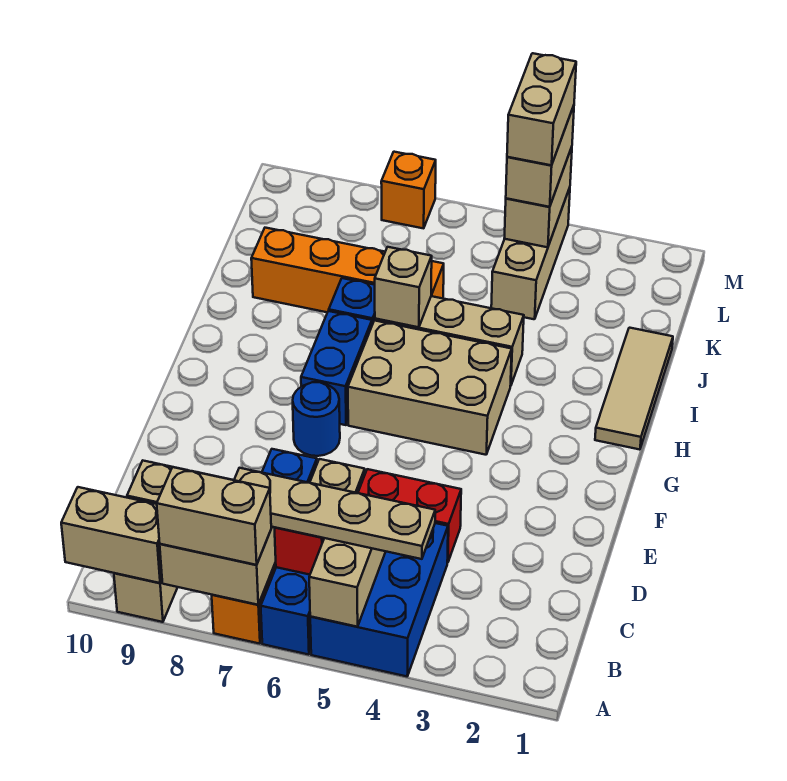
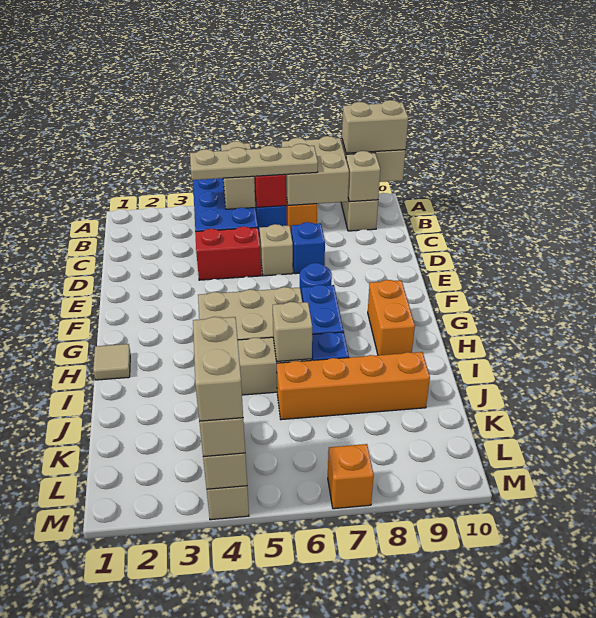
tan brick A7:A8 level 3 -> tan brick A9:A10 level 3
none -> orange brick G9:H9 level 1
tan tile H1:J1 level 1 -> tan tile H1 level 1

